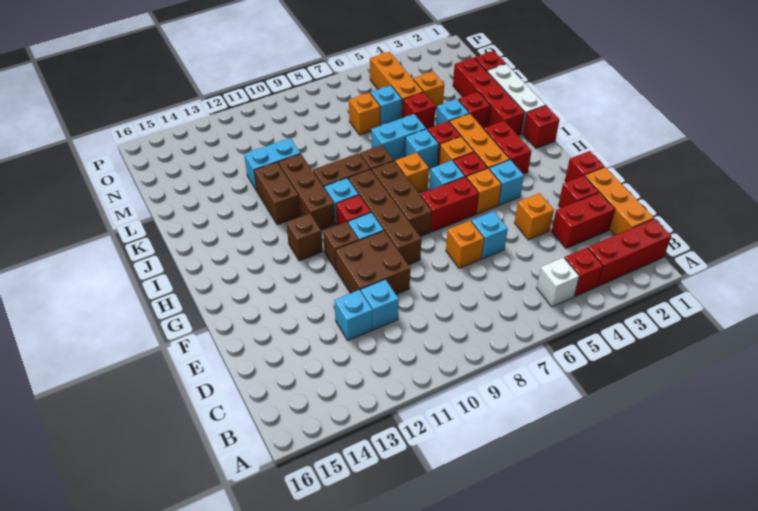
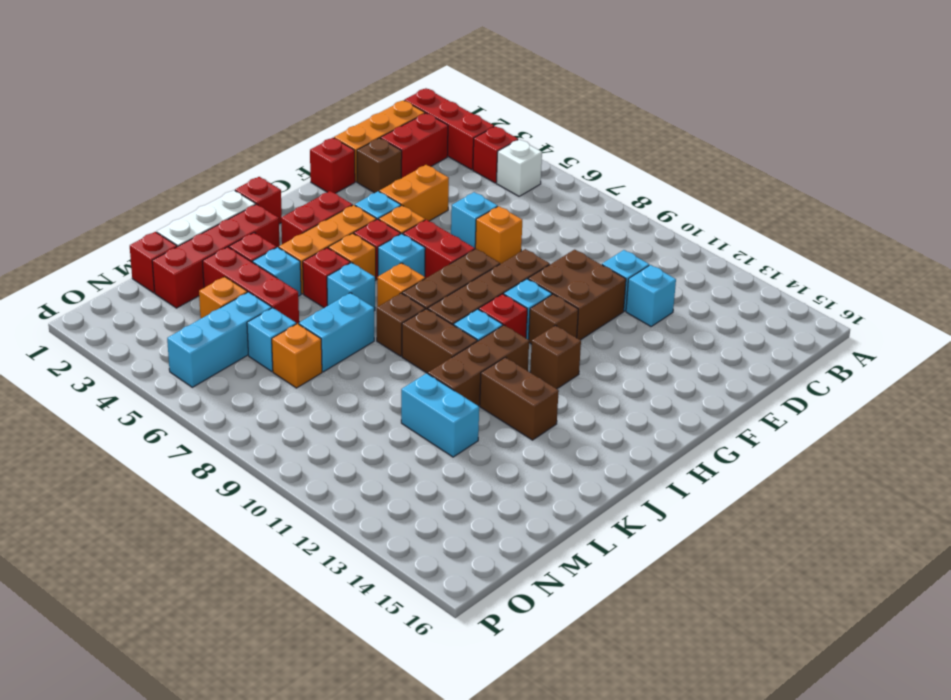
red brick D2:D3 level 1 -> red brick C2:D2 level 1
red brick E2 level 1 -> brown brick E2 level 1
orange brick E4 level 1 -> orange brick E4:F4 level 1
brown brick J12:K12 level 1 -> brown brick J12:J13 level 1
cyan brick K6:K7 level 1 -> cyan brick K7:L7 level 1
red brick L5 level 1 -> red brick L3:L5 level 1
orange brick M5:O5 level 1 -> cyan brick M5:O5 level 1

